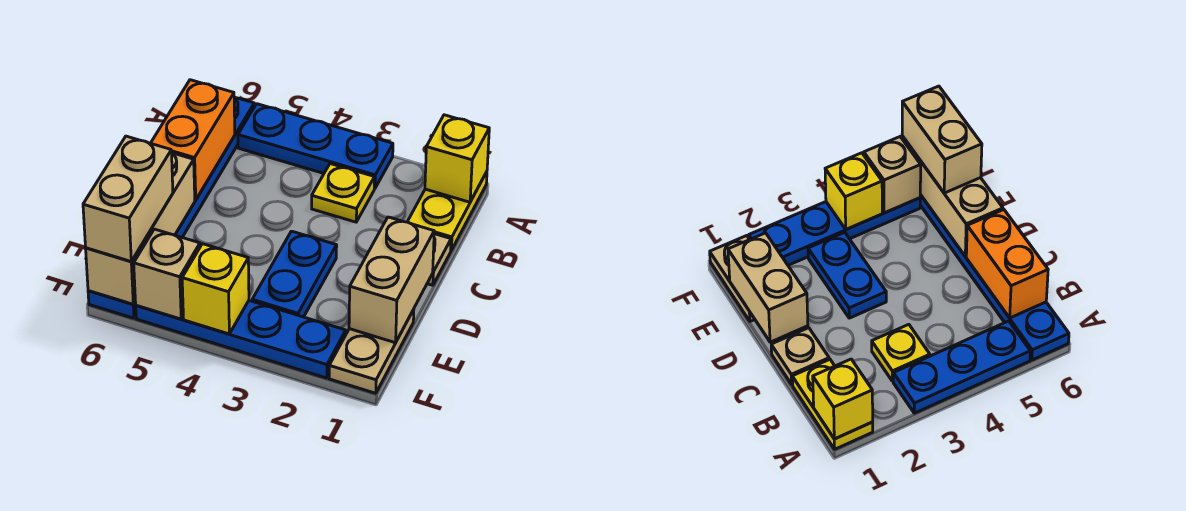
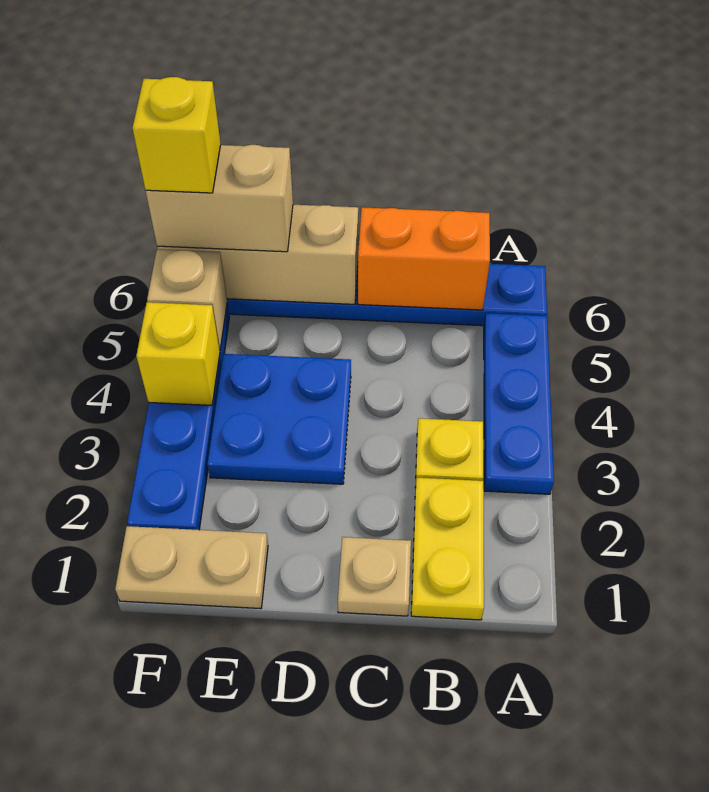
yellow plate A1:B1 level 1 -> yellow plate B1:B2 level 1
yellow brick A1 level 2 -> yellow brick F6 level 4
tan brick D1:E1 level 2 -> none
blue plate D3:E3 level 1 -> blue plate D3:E4 level 1

